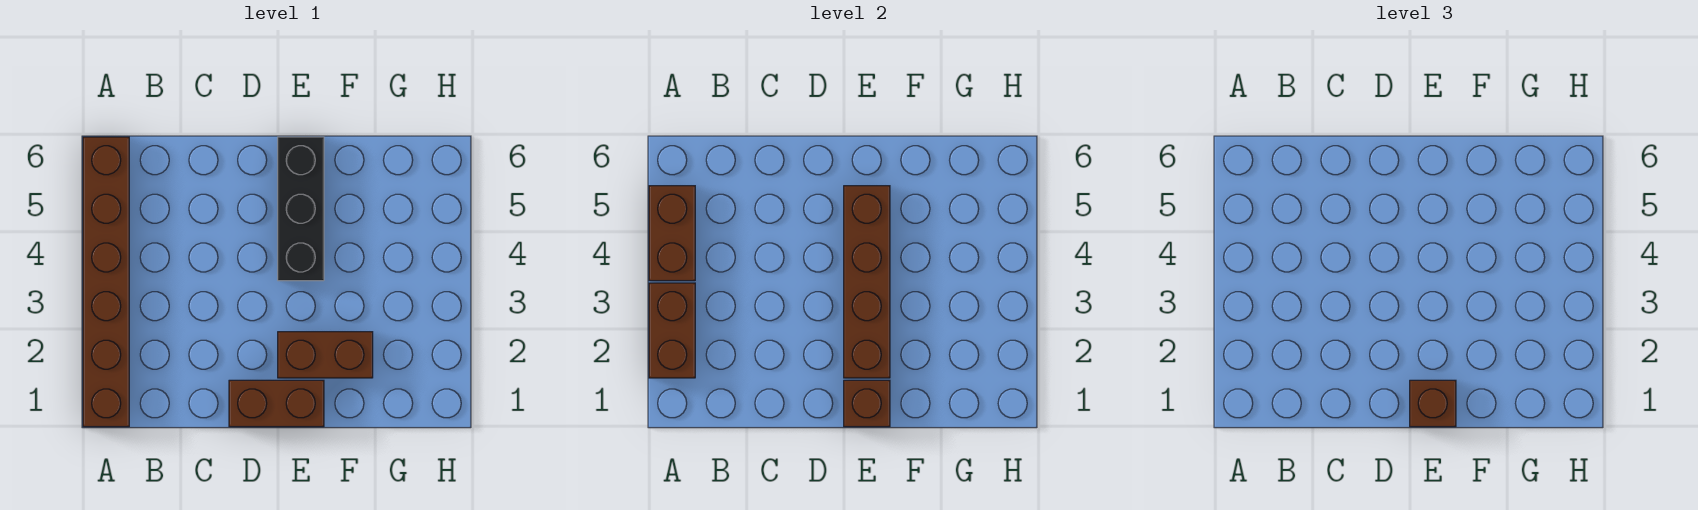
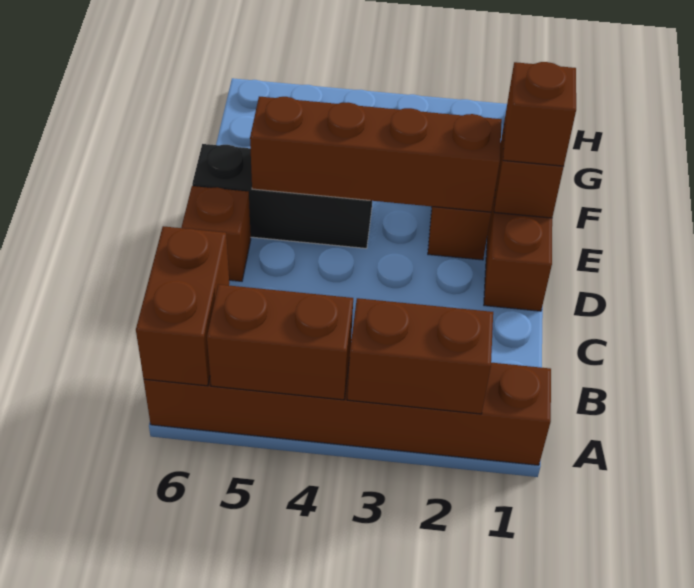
none -> brown brick A6:B6 level 2
none -> brown brick D6 level 1

